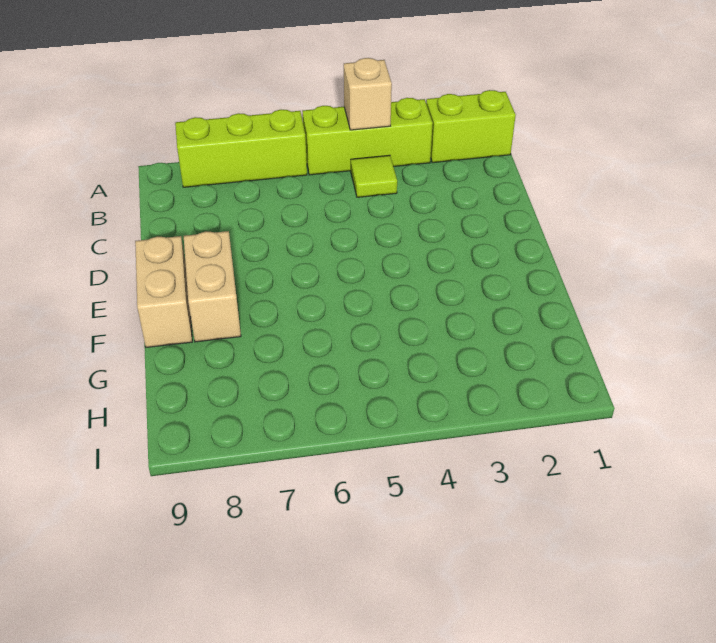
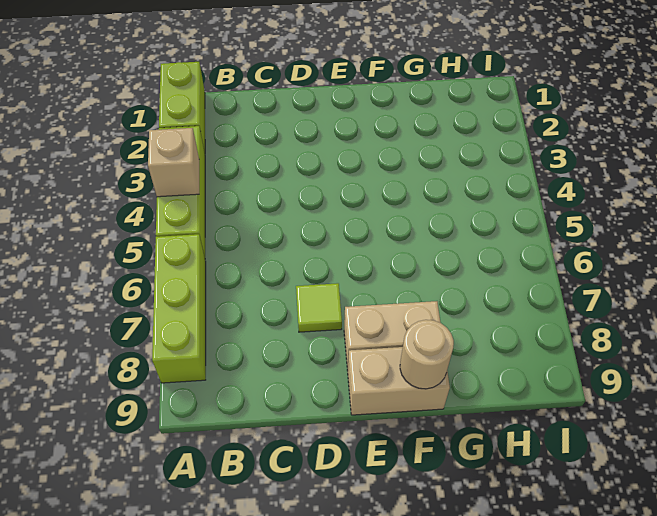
lime tile B4 level 1 -> lime tile D7 level 1
none -> tan round brick F9 level 2

